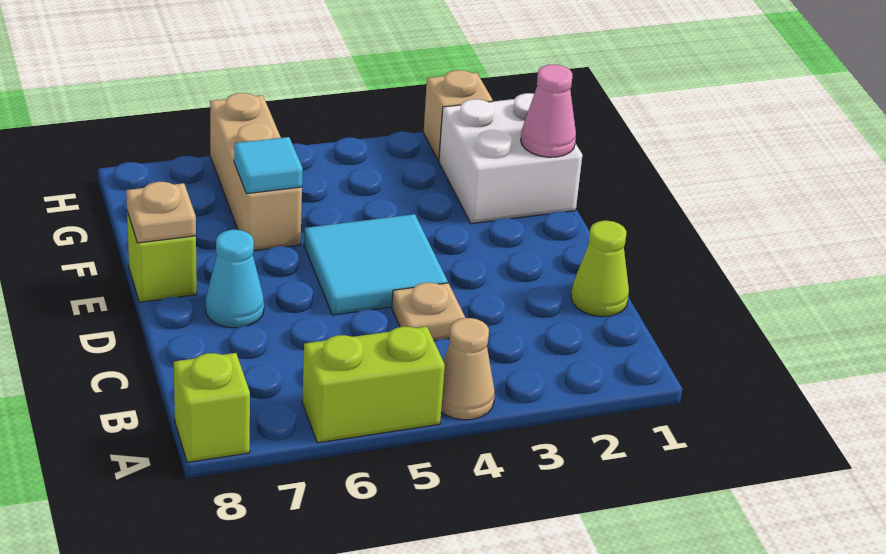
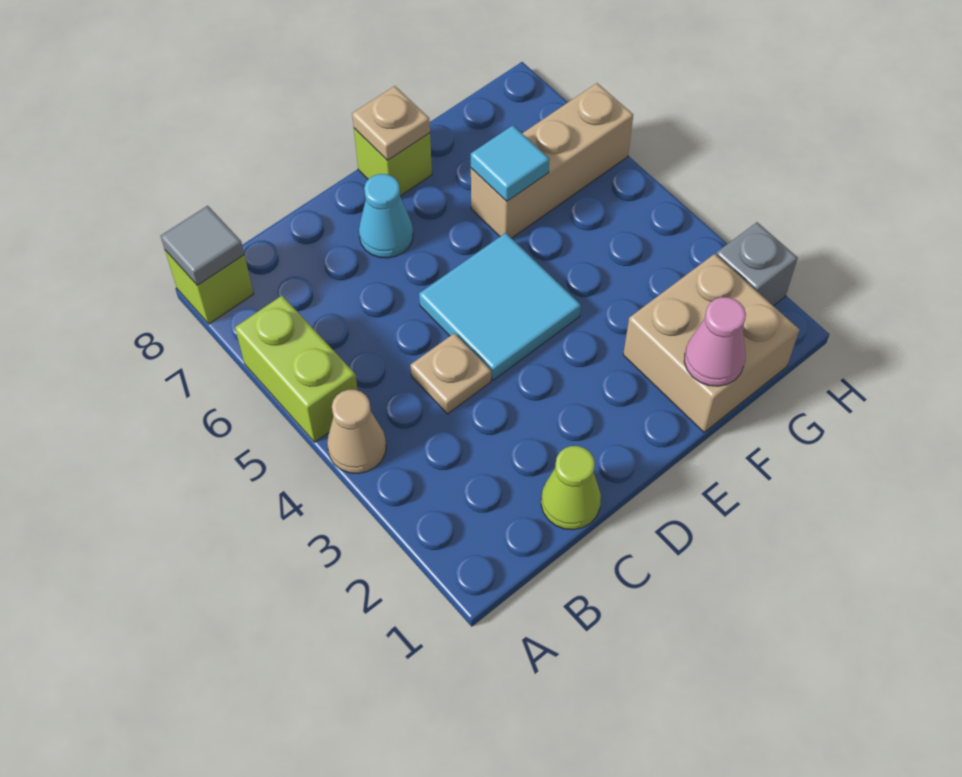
none -> grey tile A8 level 2
white brick F1:G2 level 1 -> tan brick F1:G2 level 1
tan brick H2 level 1 -> grey brick H2 level 1

